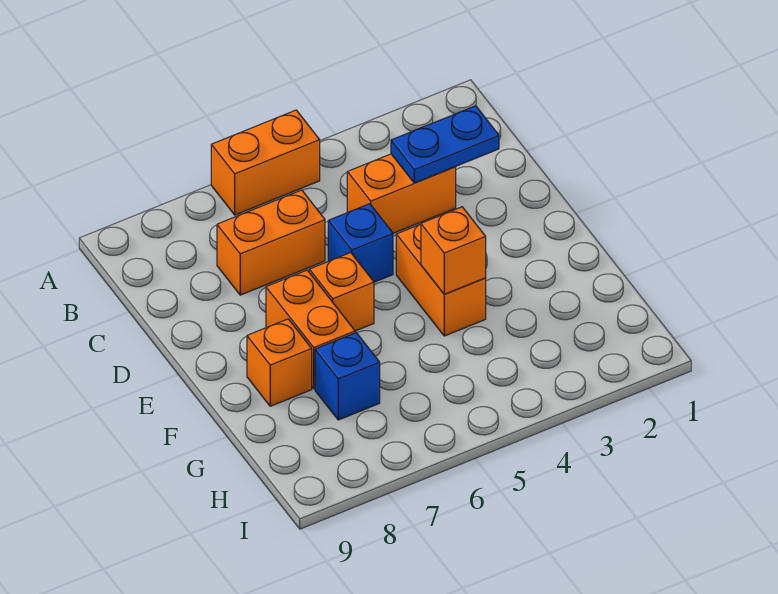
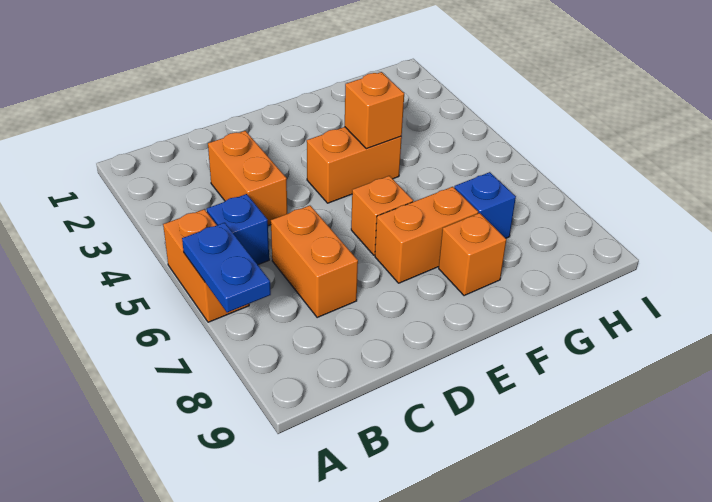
blue plate C2:C3 level 2 -> blue plate A6:A7 level 2
blue brick D5 level 1 -> blue brick B5 level 1

